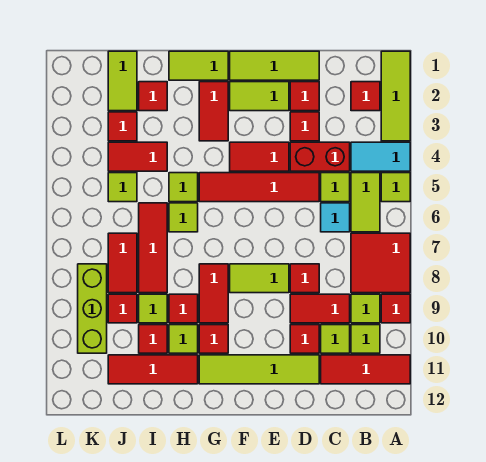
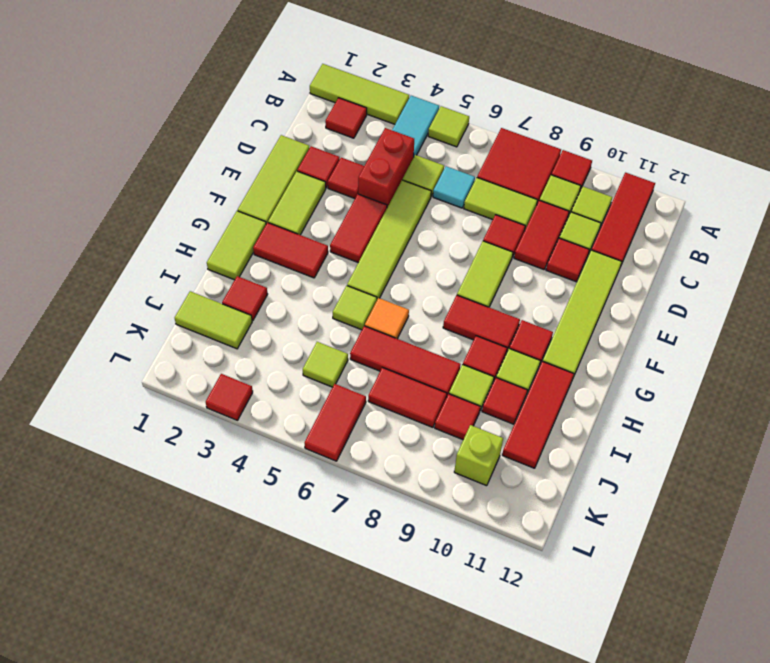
lime tile B5:B6 level 1 -> lime tile C7:C8 level 1
red tile D5:G5 level 1 -> lime tile D5:G5 level 1
lime tile H6 level 1 -> orange tile H6 level 1
red tile I4:J4 level 1 -> red tile K6:L6 level 1
red tile J3 level 1 -> red tile L3 level 1
lime brick K8:K10 level 1 -> lime brick K10 level 1

